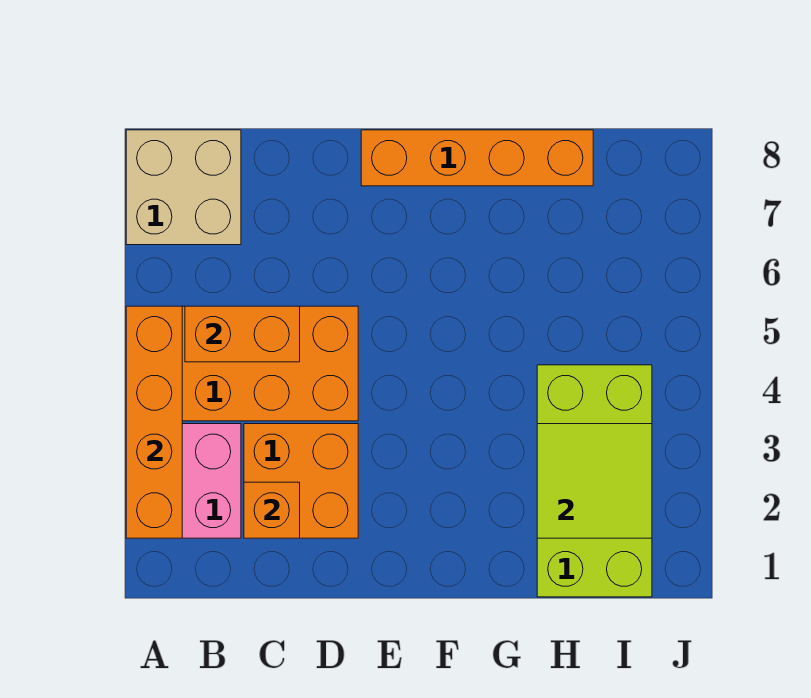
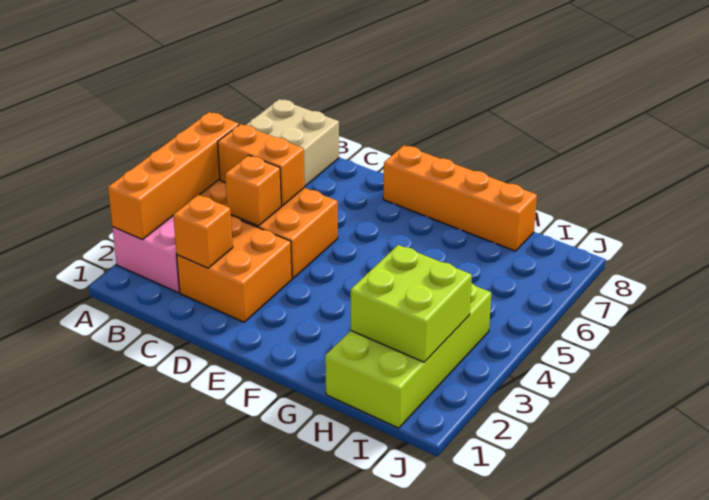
none -> orange brick C4 level 2
lime tile H2:I3 level 2 -> lime brick H2:I3 level 2

